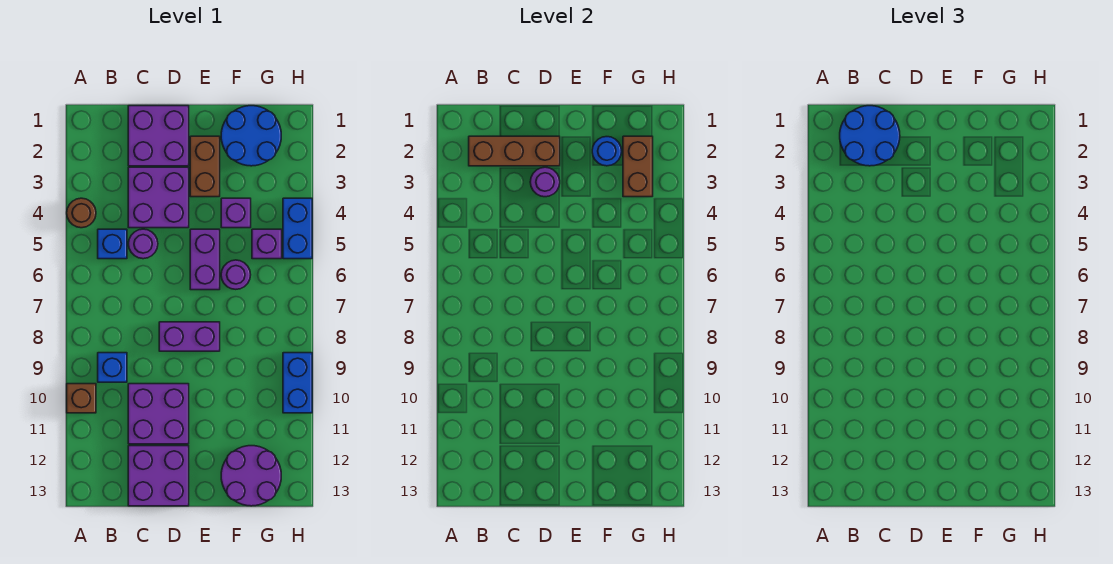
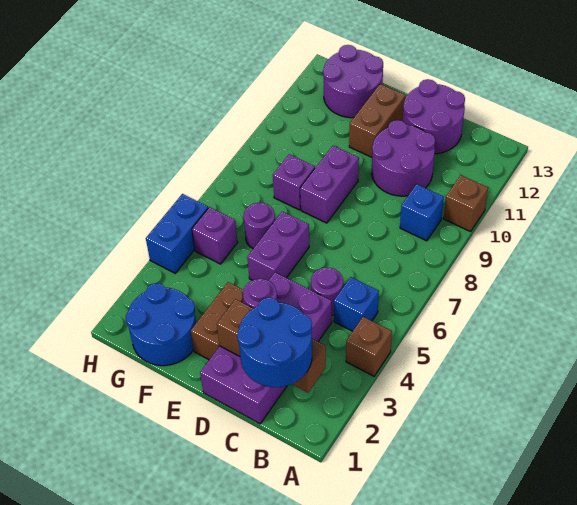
brown round brick A4 level 1 -> brown brick A4 level 1
purple brick C10:D11 level 1 -> purple round brick C10:D11 level 1
purple brick C12:D13 level 1 -> purple round brick C12:D13 level 1
purple brick D8:E8 level 1 -> purple brick E8:E9 level 1
blue round brick F2 level 2 -> none
purple brick F4 level 1 -> purple brick F8 level 1
brown brick G2:G3 level 2 -> brown brick E11:E12 level 1
blue brick H9:H10 level 1 -> none

